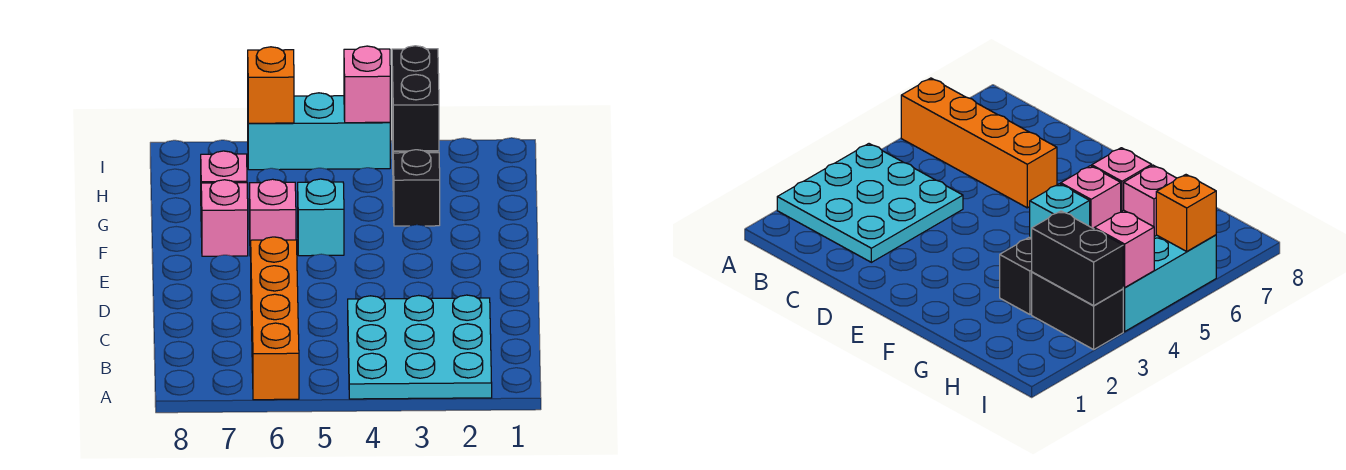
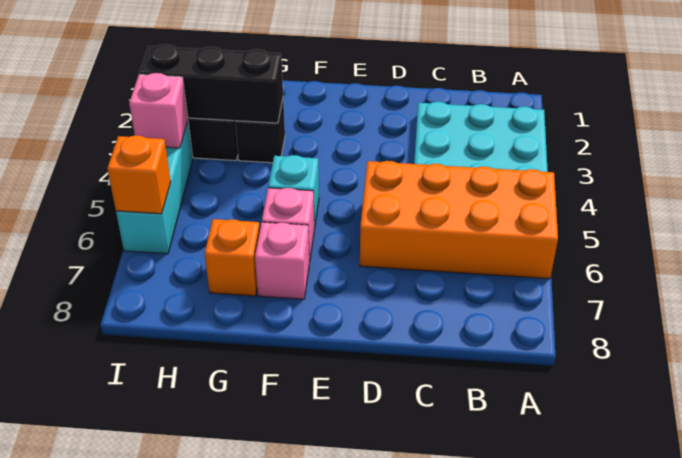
orange brick A6:D6 level 1 -> orange brick A5:D6 level 1
pink brick G7 level 1 -> orange brick G7 level 1
black brick H3:I3 level 2 -> black brick G3:I3 level 2

